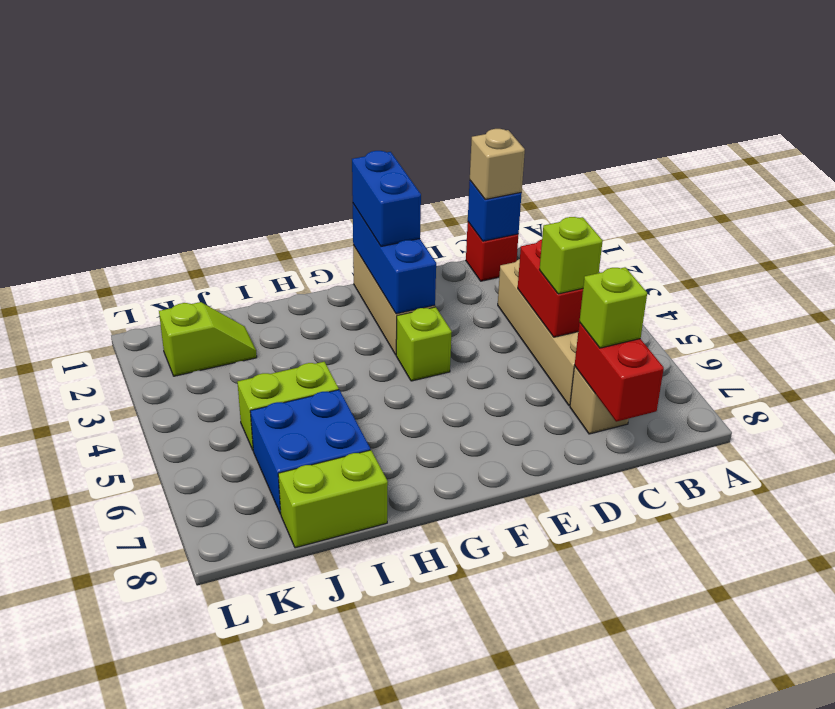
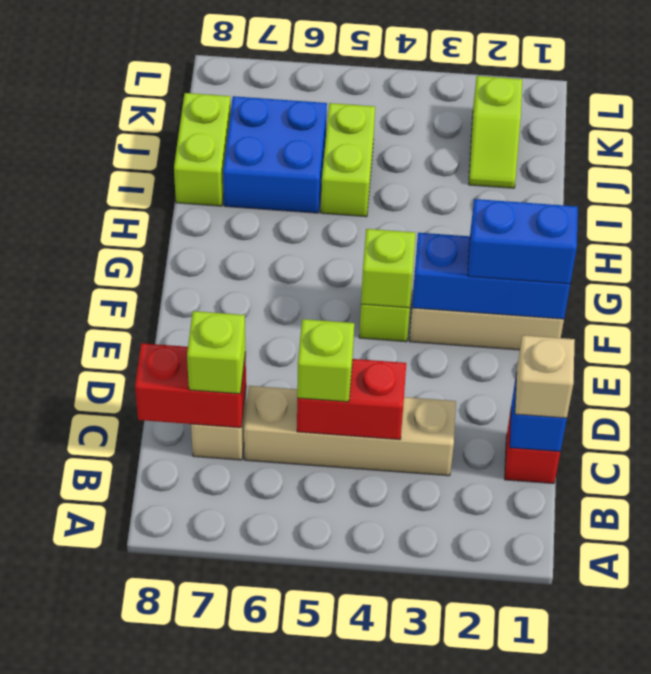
none -> lime brick F4 level 2

